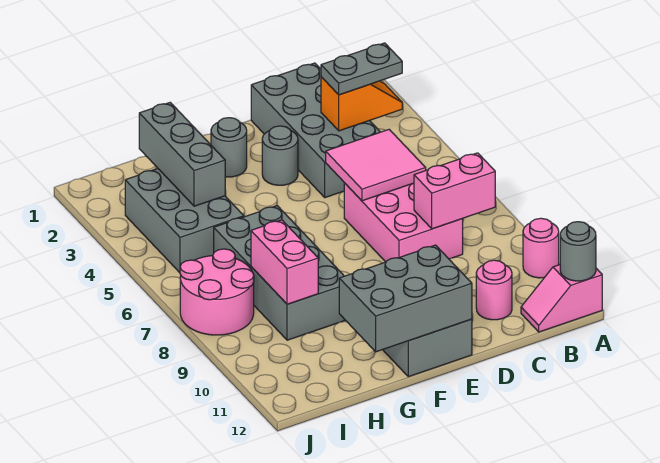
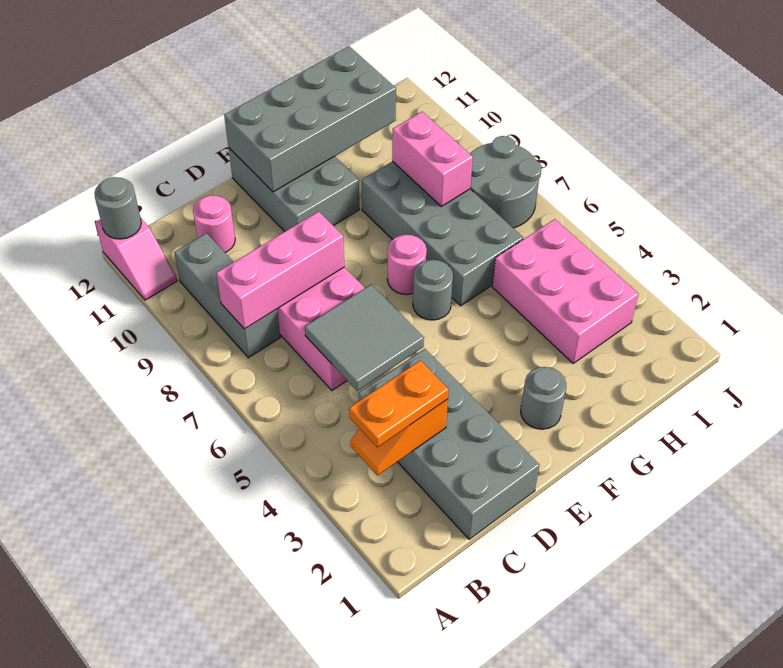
pink round brick A10 level 1 -> pink round brick F7 level 1
pink slope A12:B12 level 1 top A -> pink slope A11:A12 level 1 top 12
grey plate B3:C3 level 3 -> orange plate B3:C3 level 3
pink brick B8:C8 level 2 -> pink brick B8:D8 level 2
pink tile C5:D6 level 2 -> grey tile C5:D6 level 2
grey round brick E3 level 1 -> grey round brick F6 level 1
grey brick E11:G12 level 2 -> grey brick E11:H12 level 2
grey brick H2:H4 level 2 -> grey brick B8:B10 level 1
grey brick H3:I5 level 1 -> pink brick H3:I5 level 1
pink round brick I7:J8 level 1 -> grey round brick I7:J8 level 1

